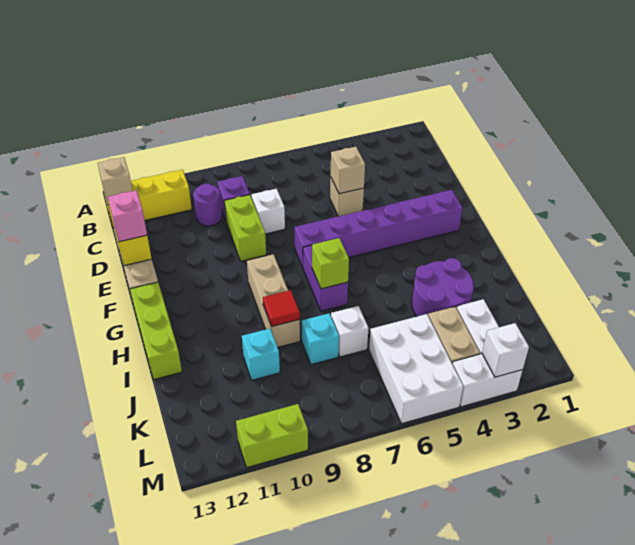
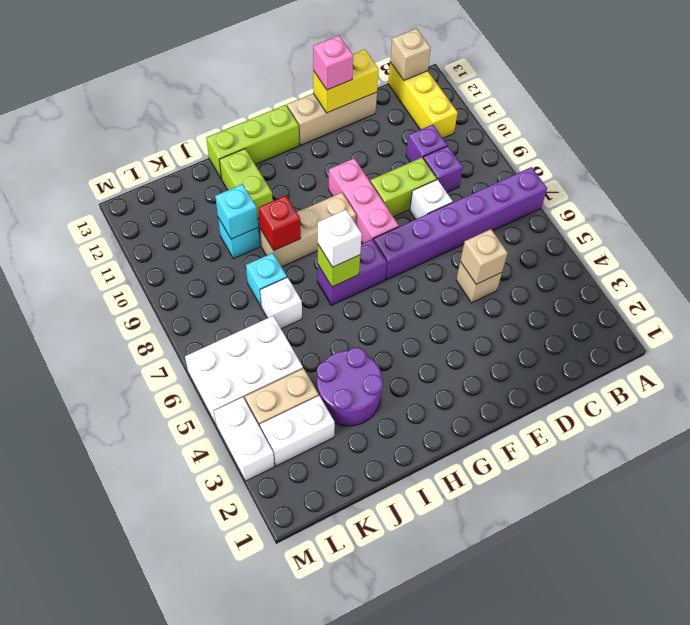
purple round brick C10 level 1 -> purple brick C10 level 1
purple brick F2:F7 level 1 -> purple brick A7:F7 level 1
none -> pink brick F8:F10 level 1
red tile I9 level 2 -> red brick I9 level 2
none -> cyan brick J10 level 2
white brick M3 level 2 -> white brick H7 level 3
lime brick M10:M11 level 1 -> lime brick I11:I12 level 1

